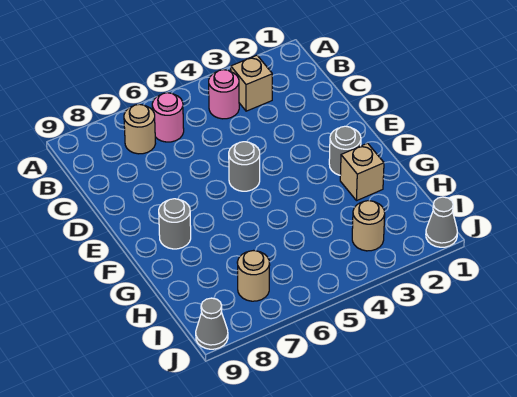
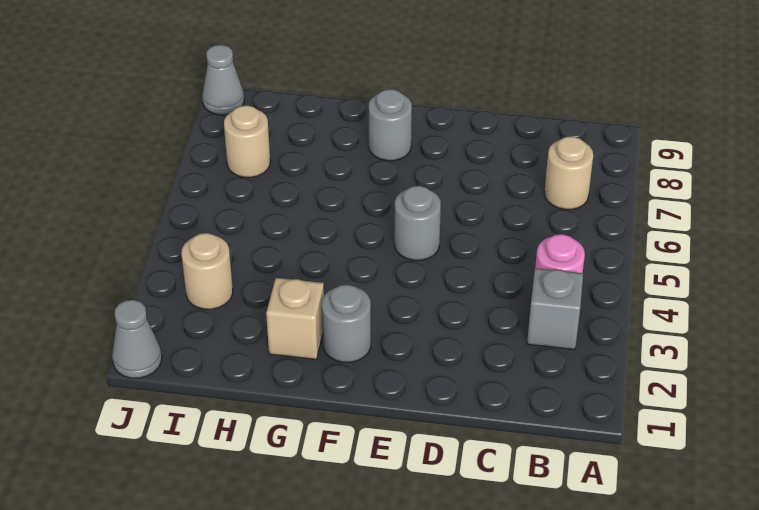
tan brick B3 level 1 -> grey brick B3 level 1
pink round brick B6 level 1 -> none

